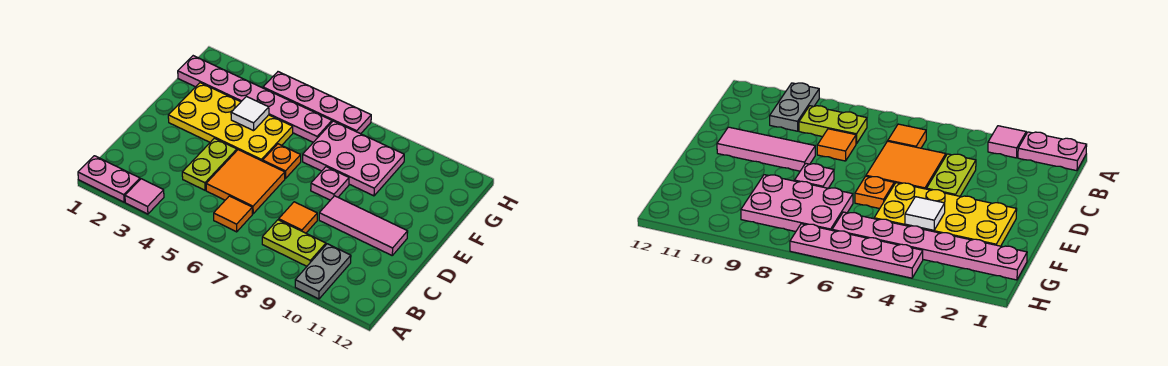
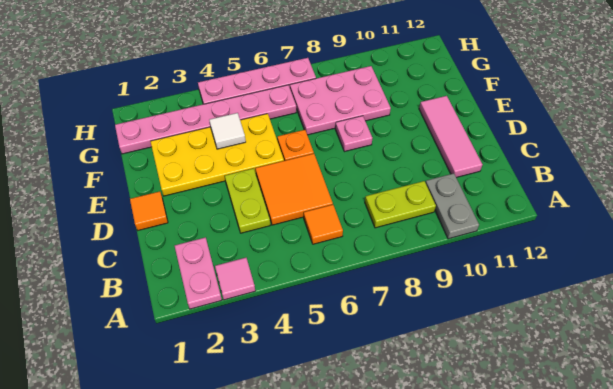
pink plate A1:A2 level 1 -> pink plate A2:B2 level 1
orange tile C8 level 1 -> orange tile D1 level 1
pink tile D9:D11 level 1 -> pink tile C11:E11 level 1

